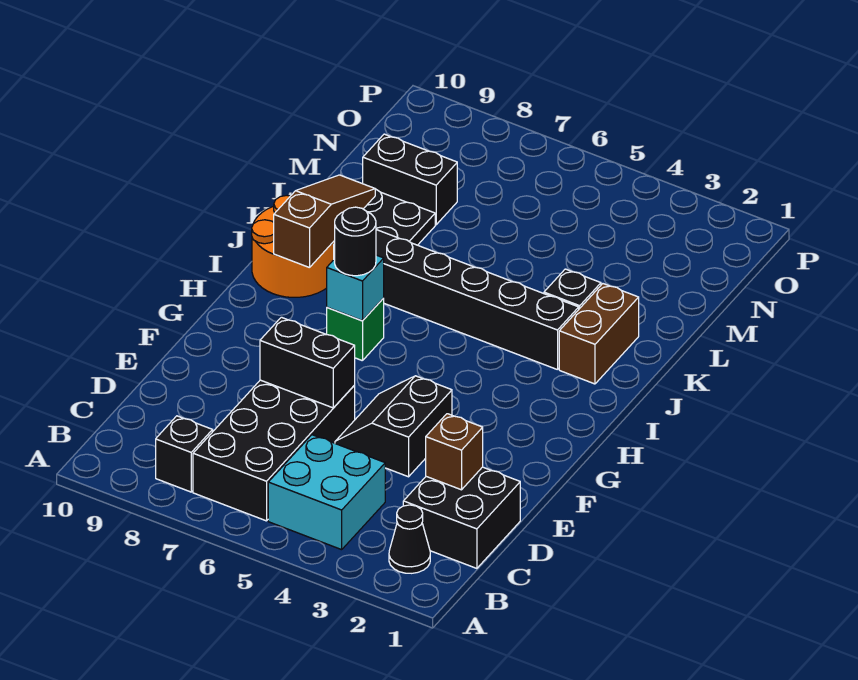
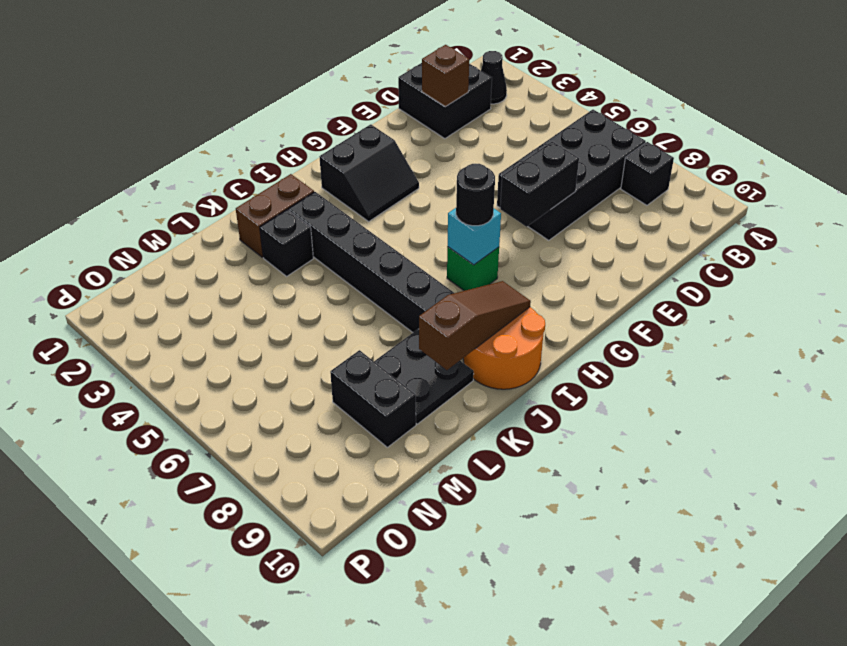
cyan brick B4:C5 level 1 -> none
black slope E4:F5 level 1 top 4 -> black slope G2:H3 level 1 top 2
black brick E6:E7 level 2 -> black brick E7:F7 level 2
brown slope I9:K9 level 2 top I -> brown slope I9:K9 level 2 top K

